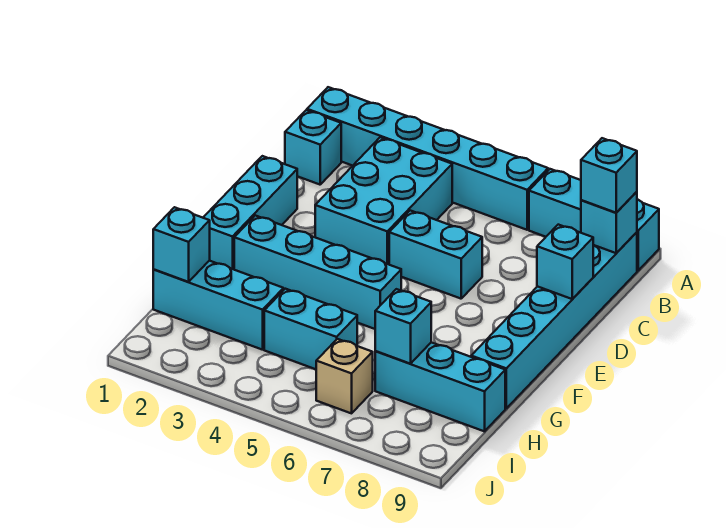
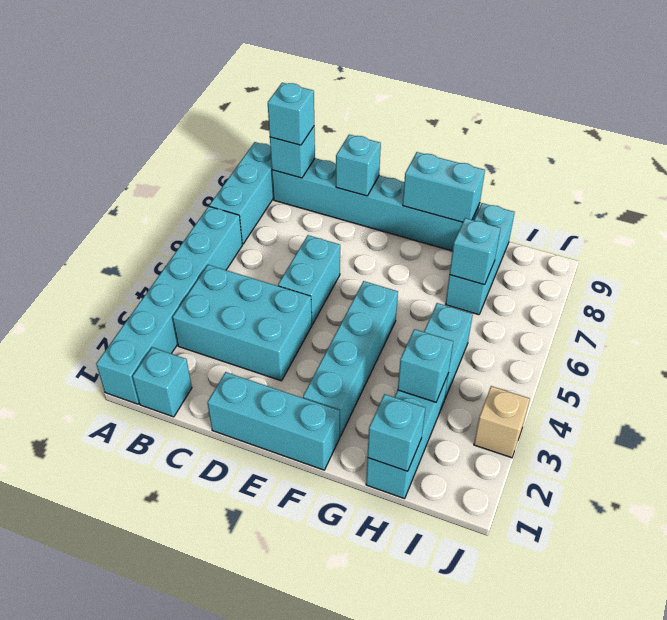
none -> cyan brick F9:G9 level 2
none -> cyan brick H3 level 2
tan brick I6 level 1 -> tan brick J3 level 1

